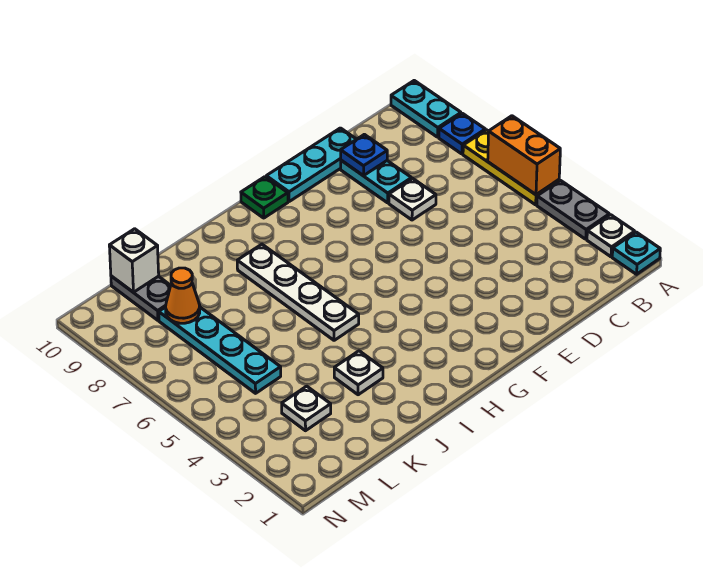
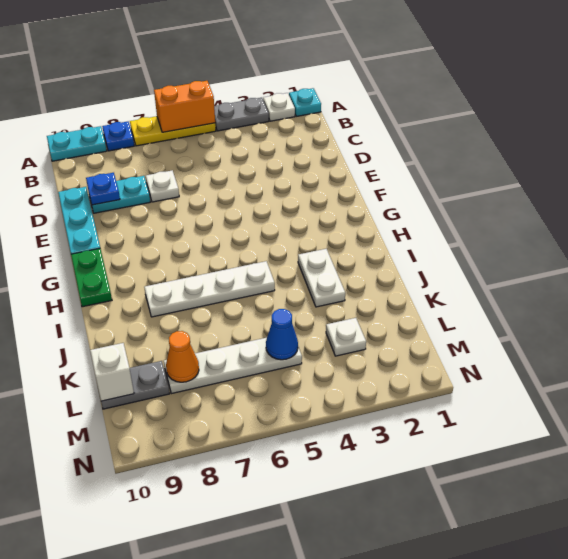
green plate G10 level 1 -> green plate G10:H10 level 1
white plate J3 level 1 -> white plate I3:J3 level 1
cyan plate L5:L8 level 1 -> white plate L5:L8 level 1
none -> blue cone L5 level 2

